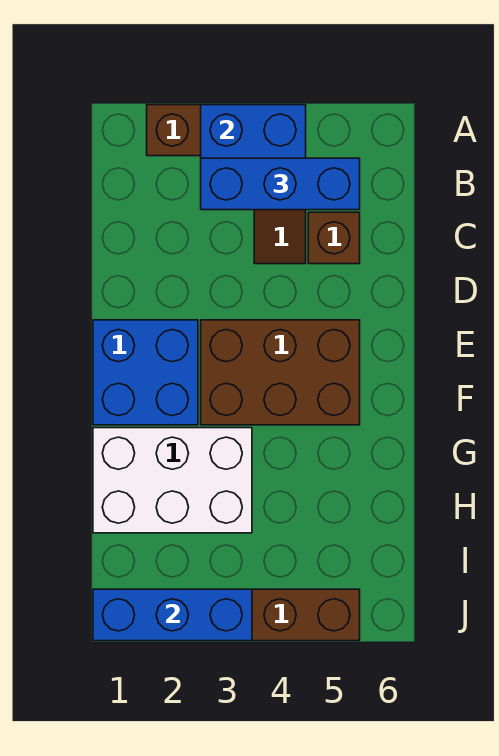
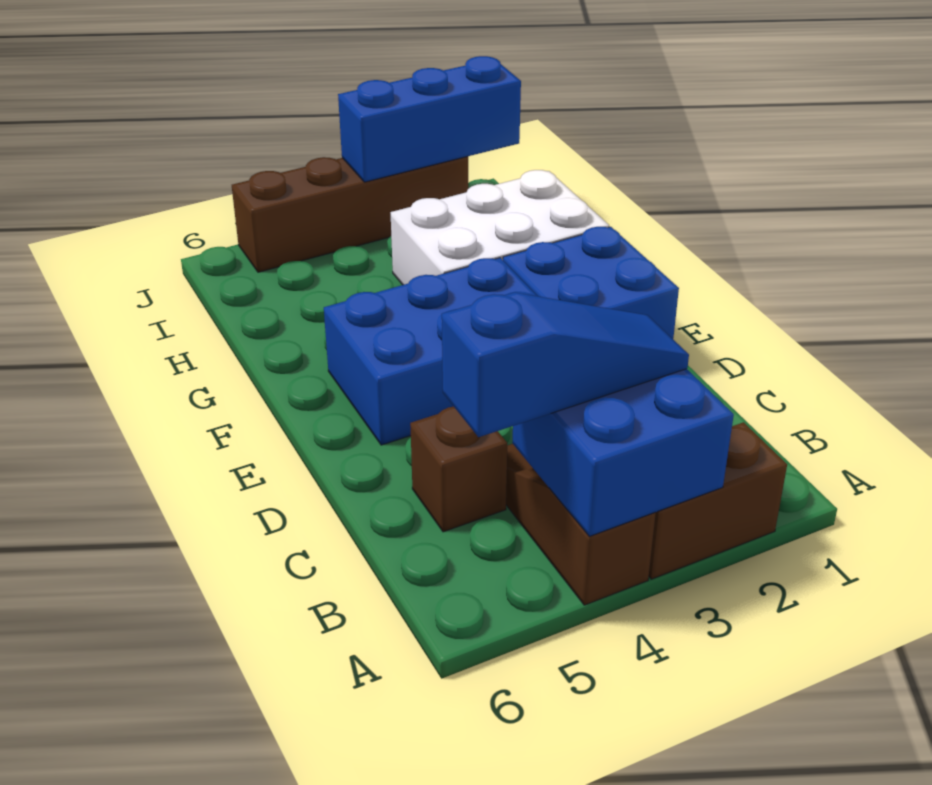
blue brick B3:B5 level 3 -> blue slope B3:B5 level 3 top 5
brown brick E3:F5 level 1 -> blue brick E3:F5 level 1

